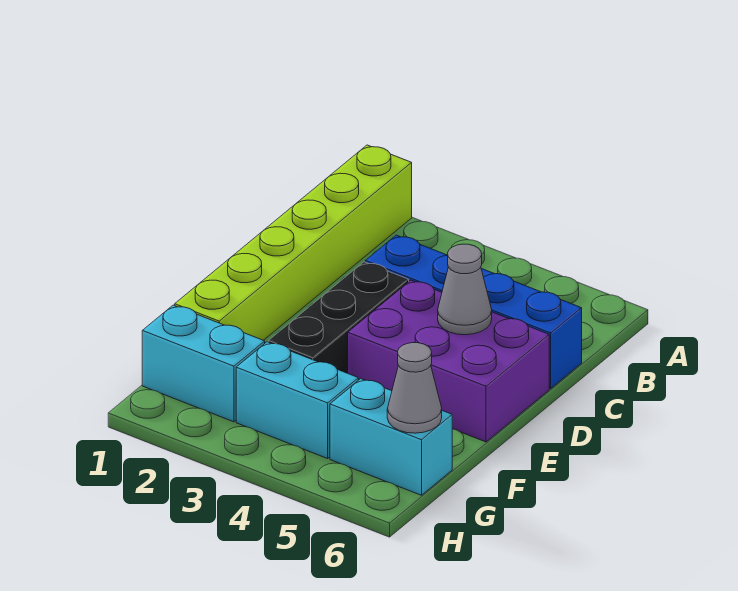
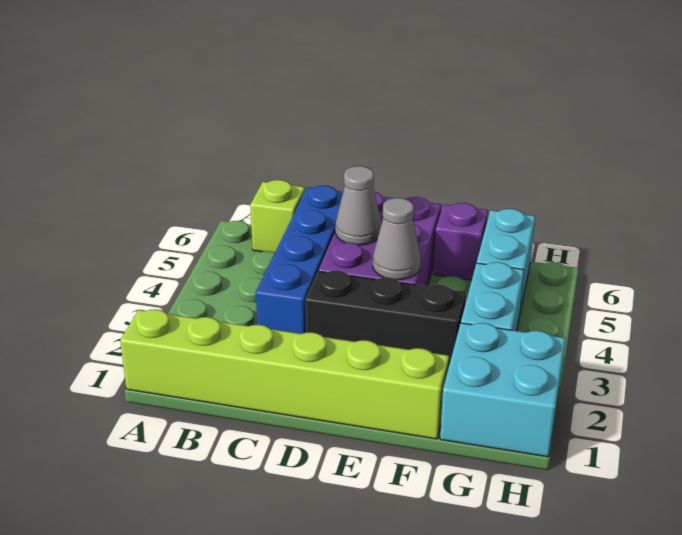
none -> lime brick B6 level 1
none -> purple brick F6 level 1
cyan brick G1:G2 level 1 -> cyan brick G1:H2 level 1
grey cone G6 level 2 -> grey cone E4 level 2

